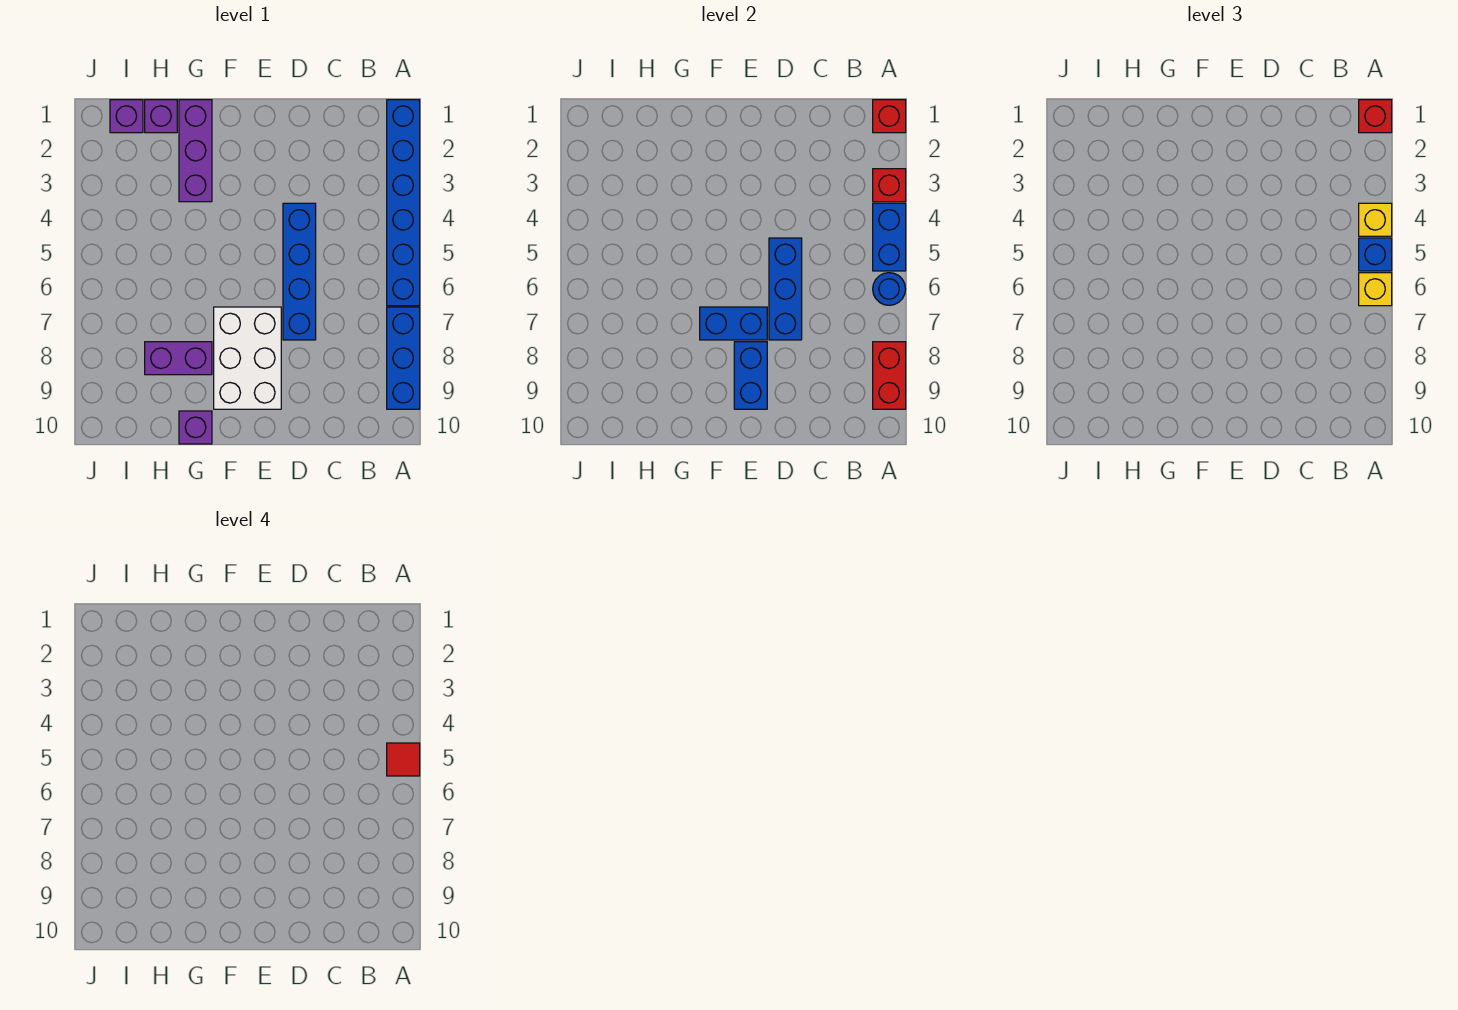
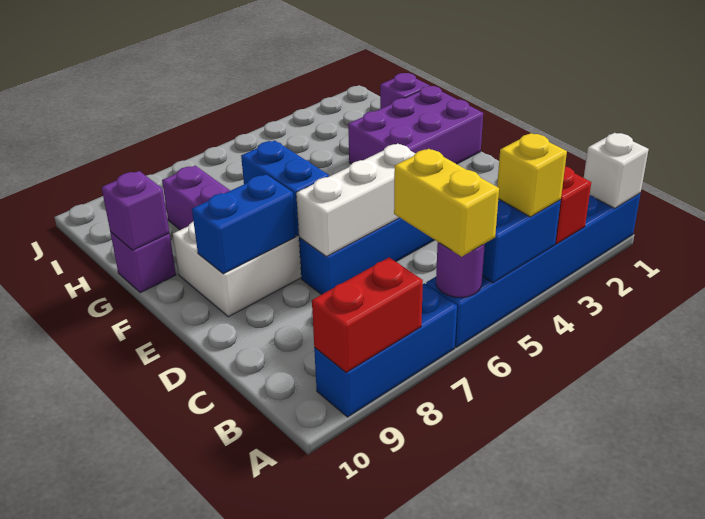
red brick A1 level 2 -> white brick A1 level 2
red brick A1 level 3 -> none
blue brick A5 level 3 -> none
red tile A5 level 4 -> none
blue round brick A6 level 2 -> purple round brick A6 level 2
yellow brick A6 level 3 -> yellow brick A6:B6 level 3
blue brick D5:D7 level 2 -> white brick D5:D7 level 2
purple brick G1:G3 level 1 -> purple brick F1:G3 level 1
purple brick I1 level 1 -> purple brick G10 level 2

